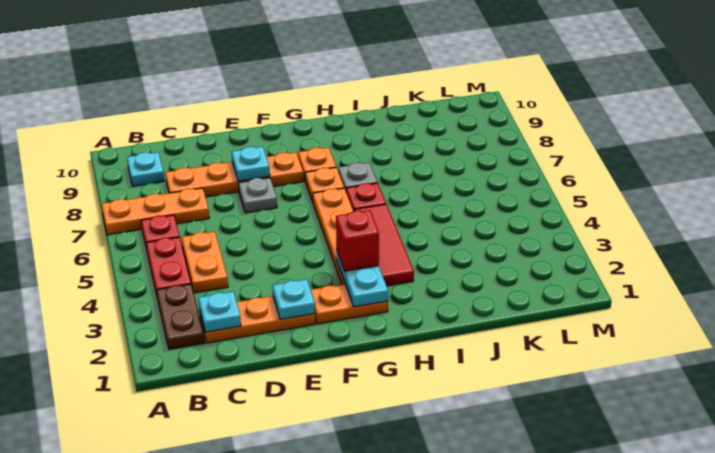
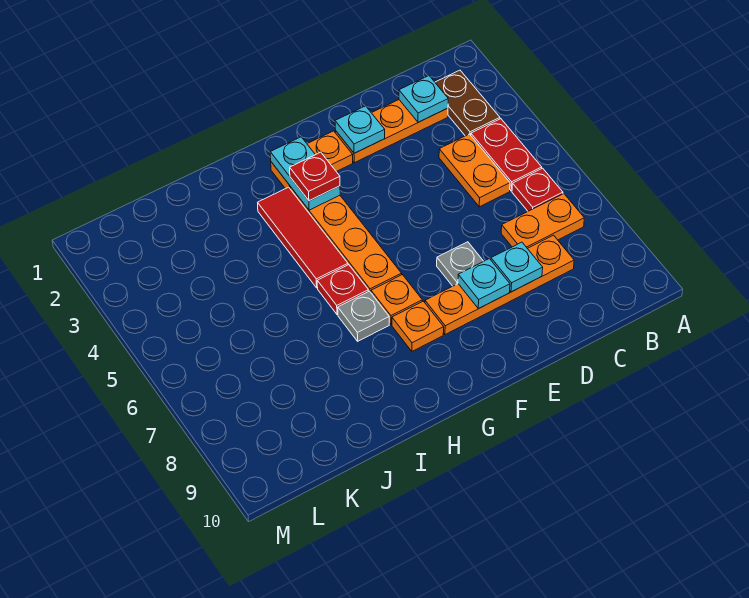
orange plate A7:C7 level 1 -> orange plate B7:C7 level 1
cyan plate B9 level 1 -> cyan plate D8 level 2
red brick G3 level 3 -> red plate G3 level 3

